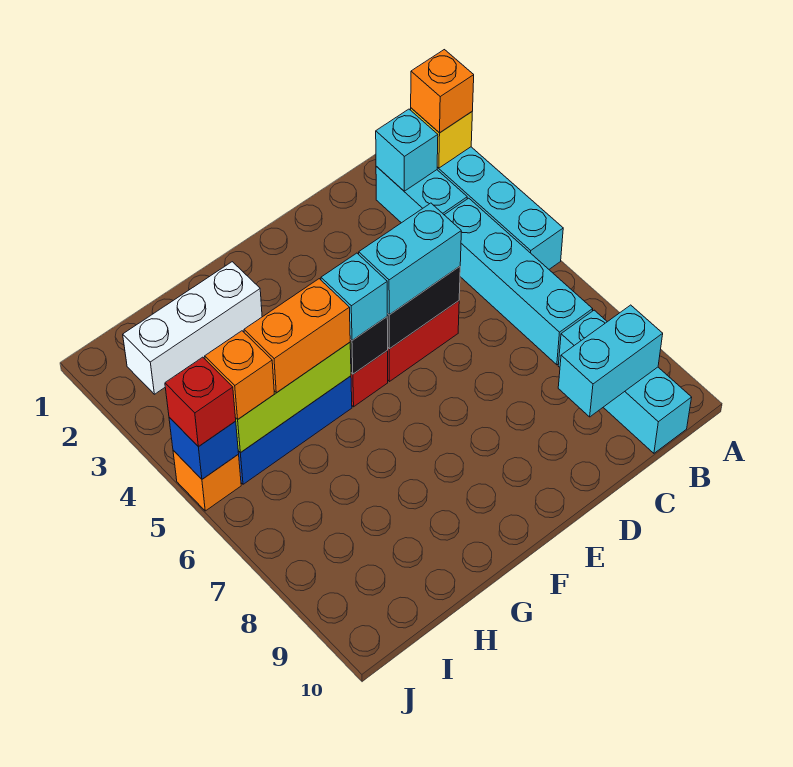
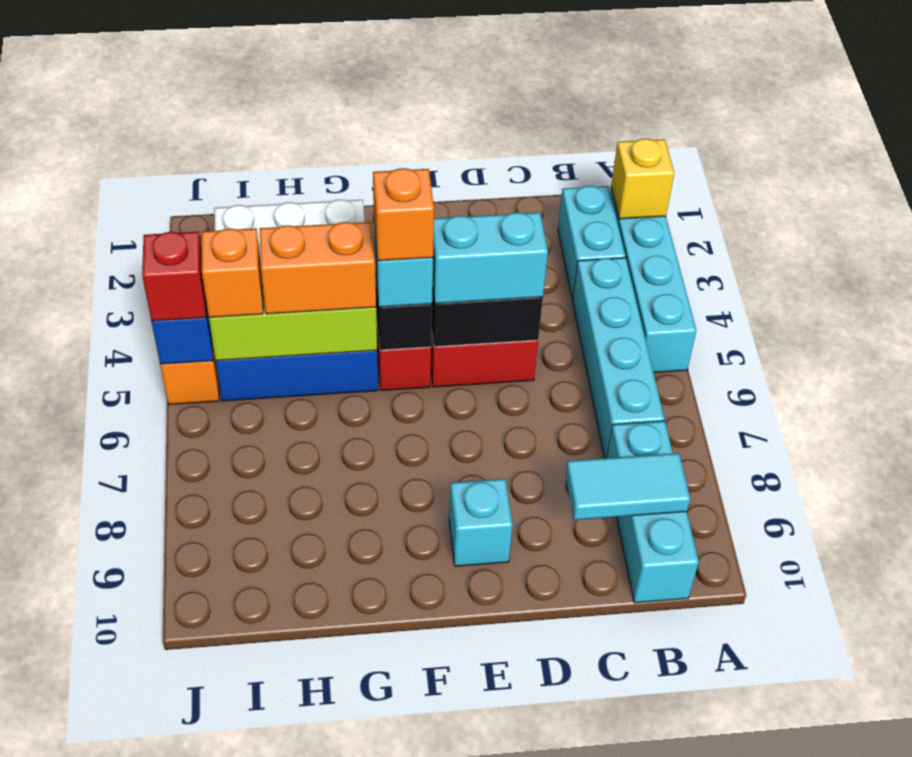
orange brick A2 level 3 -> orange brick F5 level 4
cyan brick B2 level 2 -> cyan brick E9 level 1
cyan brick B9:C9 level 2 -> cyan tile B9:C9 level 2

